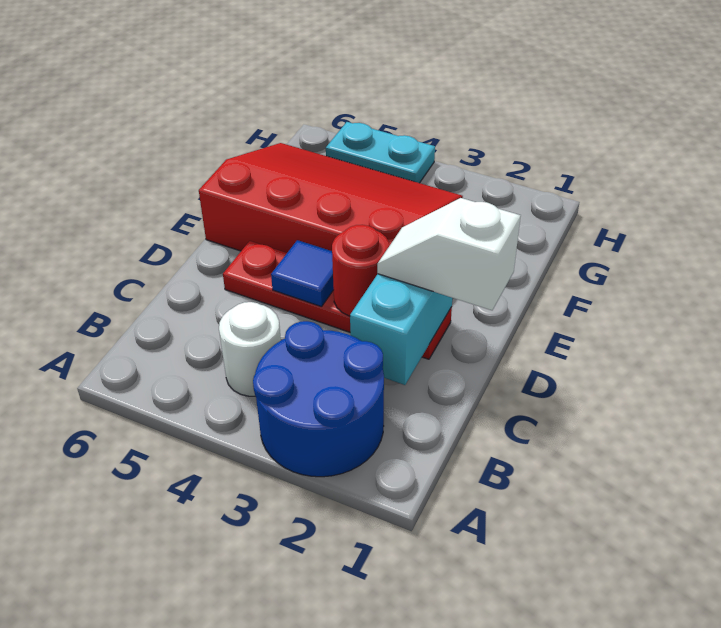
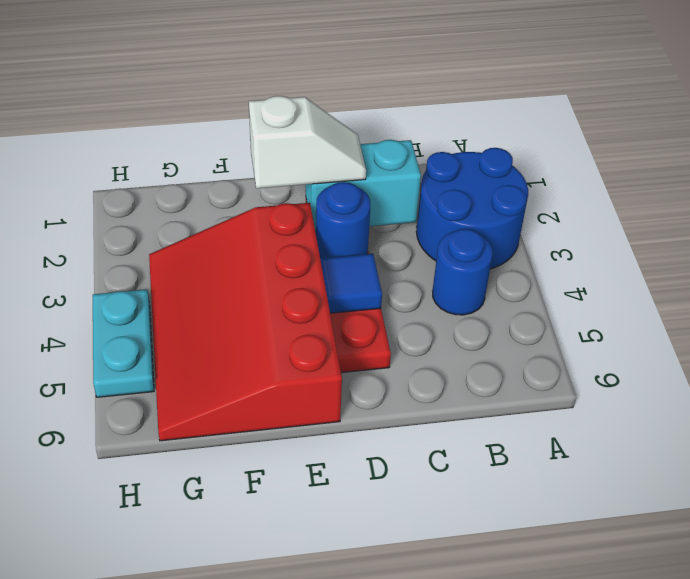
white round brick B4 level 1 -> blue round brick B4 level 1
white slope D1:D2 level 3 top 1 -> white slope D2:E2 level 3 top E
red round brick D3 level 2 -> blue round brick D3 level 2

